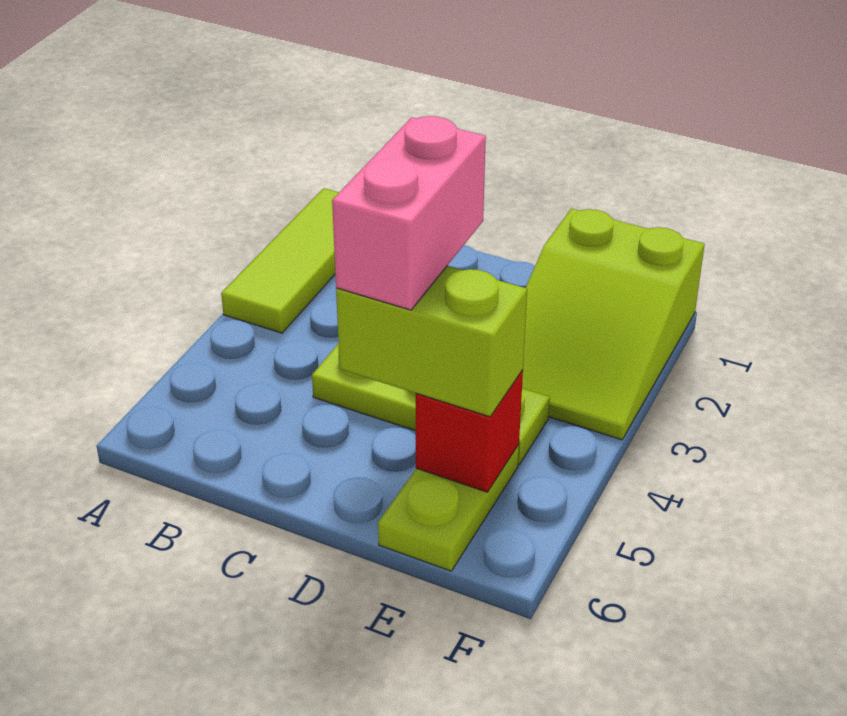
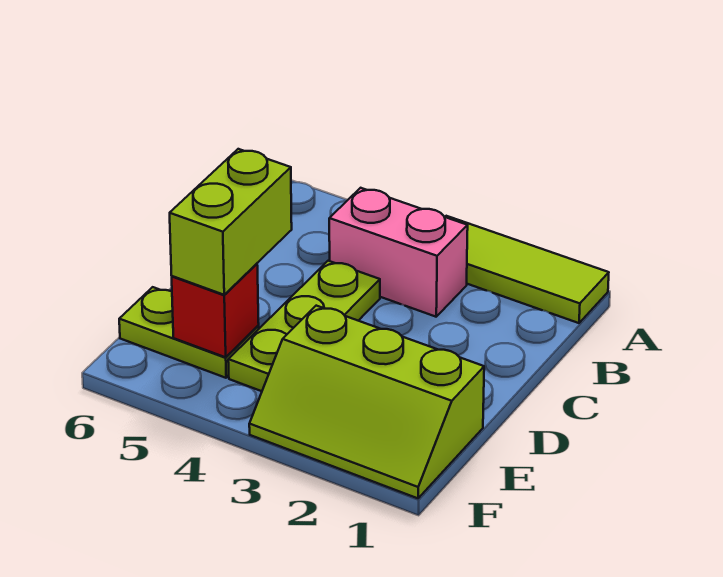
pink brick D4:D5 level 4 -> pink brick B3:B4 level 1
lime slope E1:F3 level 1 top 1 -> lime slope E1:F3 level 1 top E

